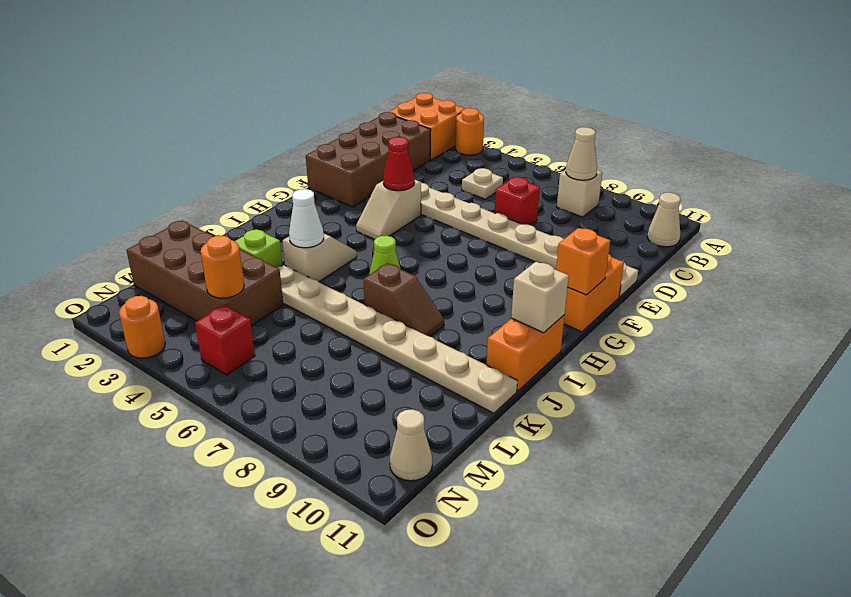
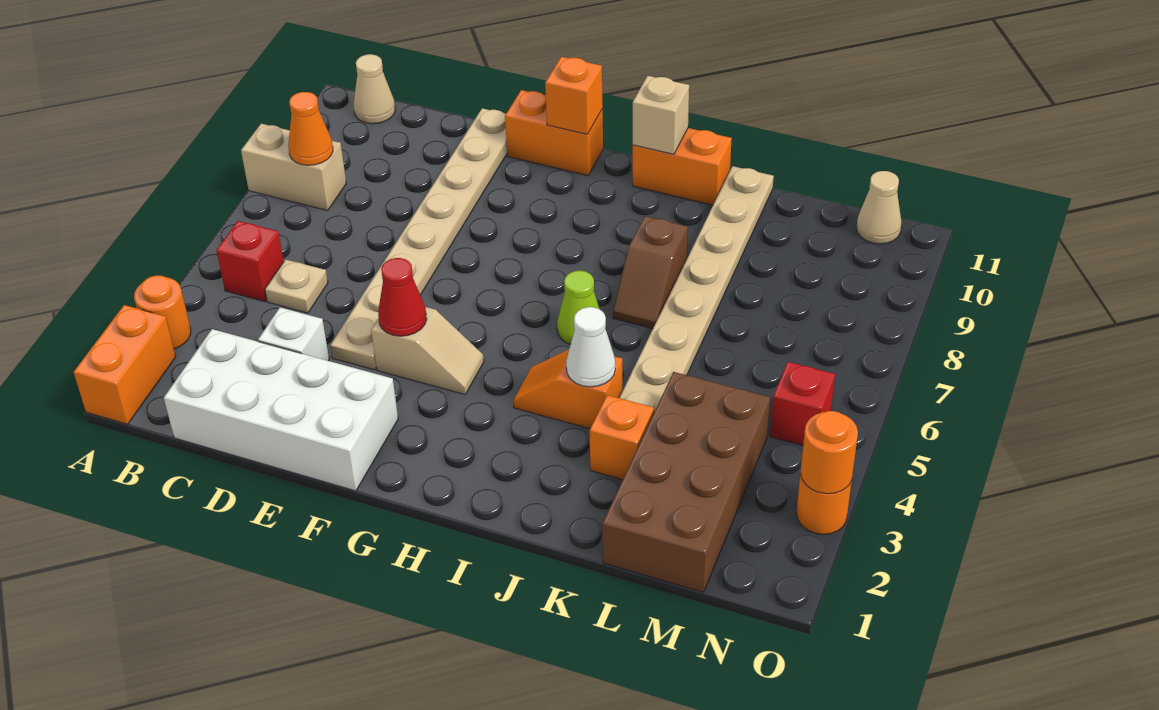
orange brick A1:B2 level 1 -> orange brick A1:A2 level 1
tan brick B8 level 1 -> tan brick A8:B8 level 1
tan cone B8 level 2 -> orange cone B8 level 2
brown brick C1:F2 level 1 -> white brick C1:F2 level 1
none -> white brick D3 level 1
red brick D7 level 1 -> red brick B5 level 1
tan slope I4:J4 level 1 top J -> orange slope I4:J4 level 1 top J
brown slope J7:J8 level 1 top 7 -> brown slope J7:J8 level 1 top 8
lime brick K3 level 1 -> orange brick K3 level 1
orange round brick M4 level 2 -> orange round brick O3 level 2

